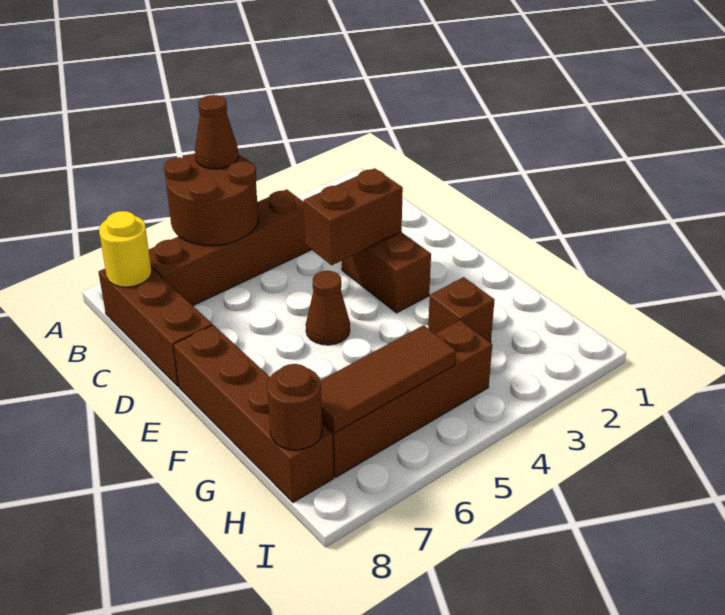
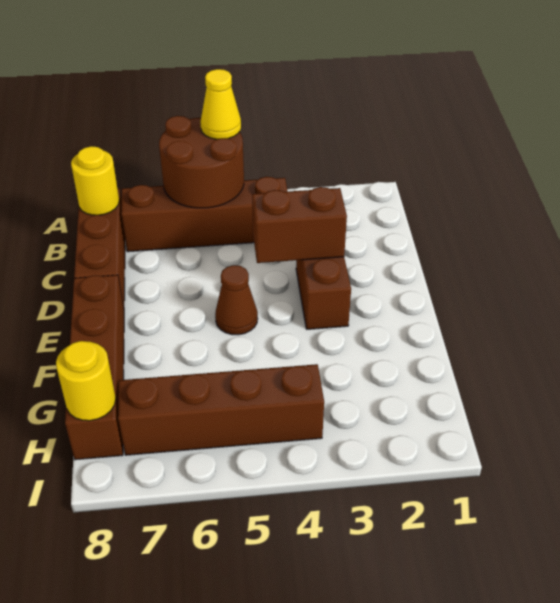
brown cone A5 level 3 -> yellow cone A5 level 3
brown brick G3 level 1 -> none
brown tile H5:H7 level 2 -> none
brown round brick H8 level 2 -> yellow round brick H8 level 2

